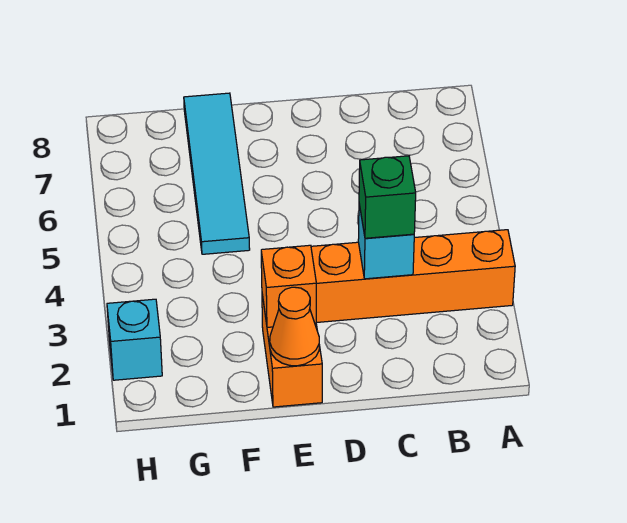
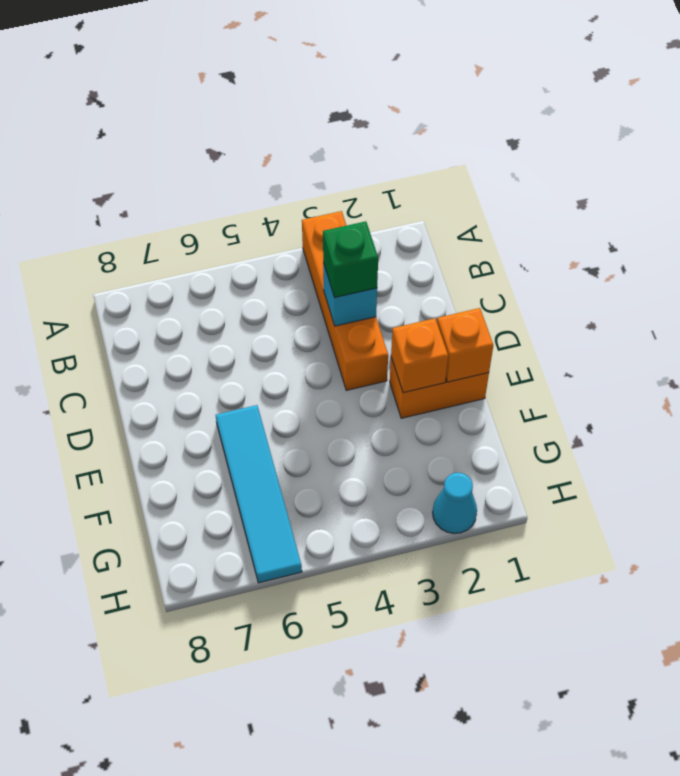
orange cone E1 level 2 -> orange brick E1 level 2
cyan tile F5:F8 level 1 -> cyan tile E6:H6 level 1
cyan brick H2 level 1 -> cyan cone H2 level 1

